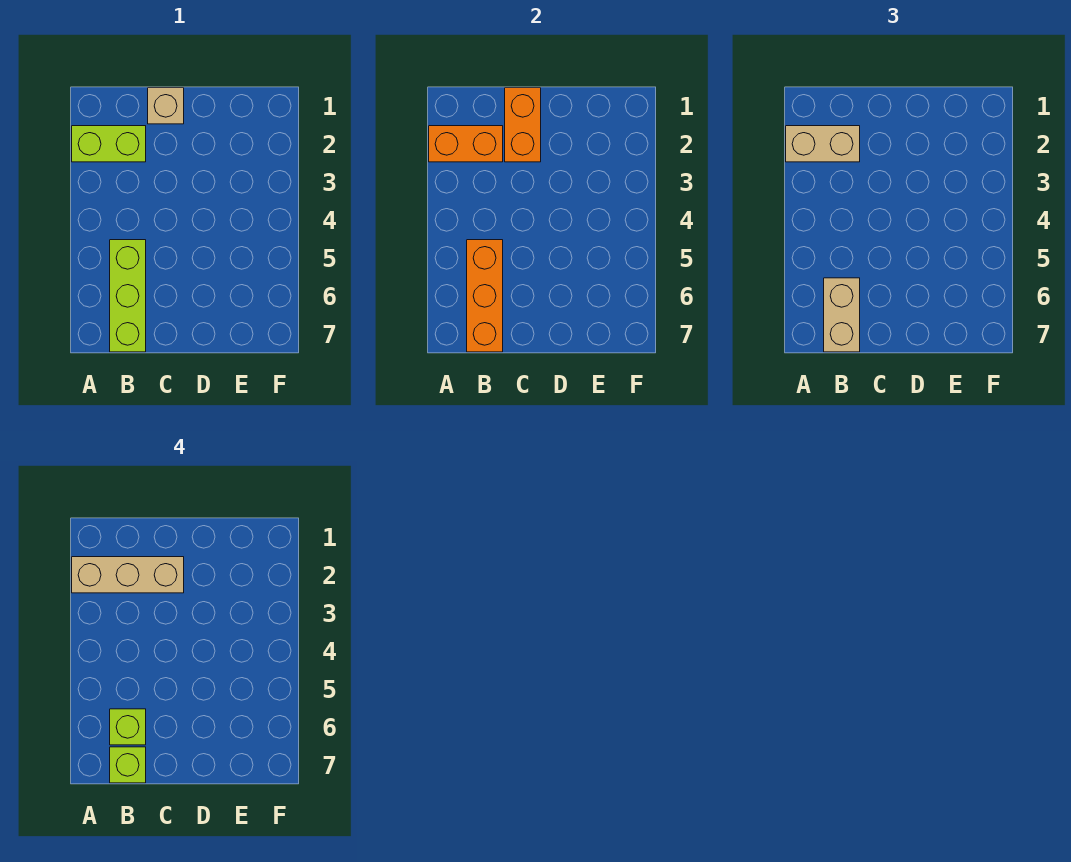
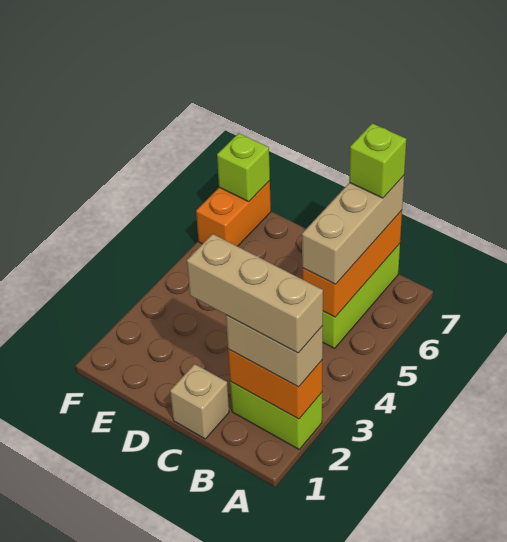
tan brick B6:B7 level 3 -> tan brick B5:B7 level 3
lime brick B6 level 4 -> lime brick F7 level 2
orange brick C1:C2 level 2 -> orange brick F6:F7 level 1

